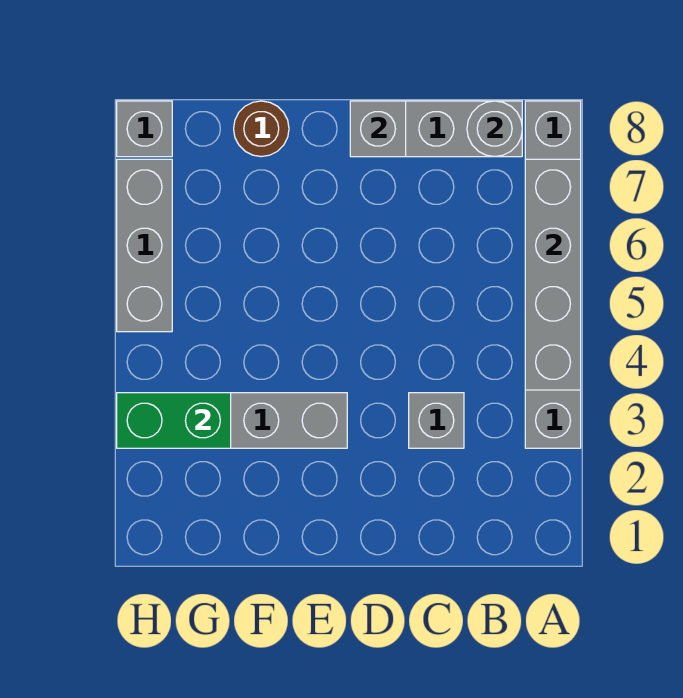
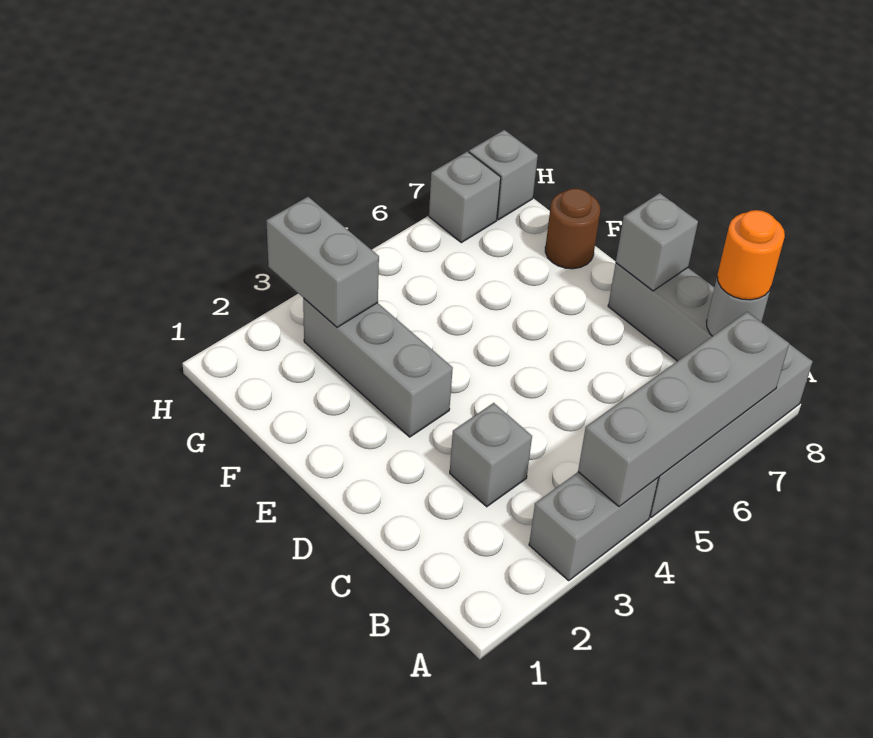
none -> orange round brick B8 level 3
green brick G3:H3 level 2 -> grey brick G3:H3 level 2
grey brick H5:H7 level 1 -> grey brick H7 level 1

